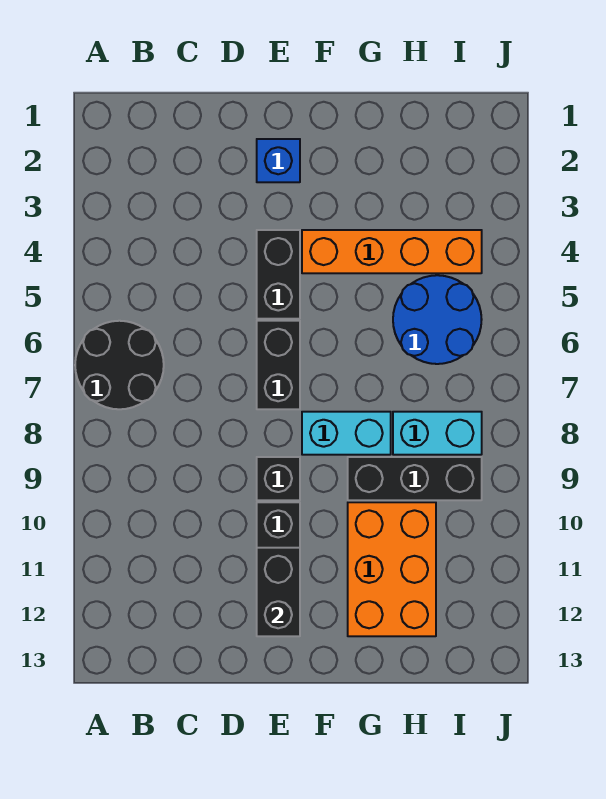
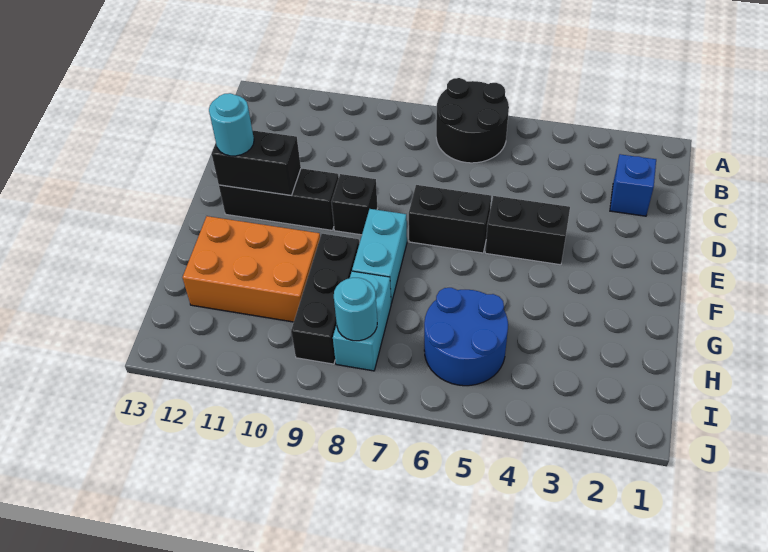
blue brick E2 level 1 -> blue brick C2 level 1
none -> cyan round brick E12 level 3
orange brick F4:I4 level 1 -> none
none -> cyan round brick I8 level 2

